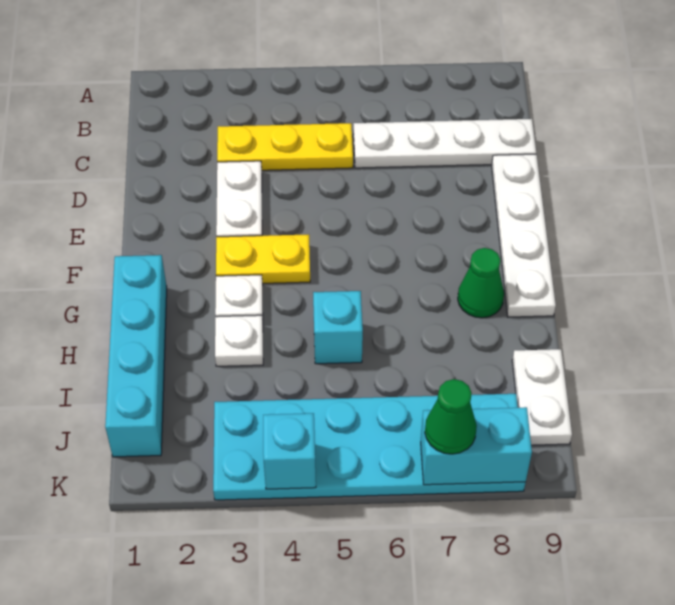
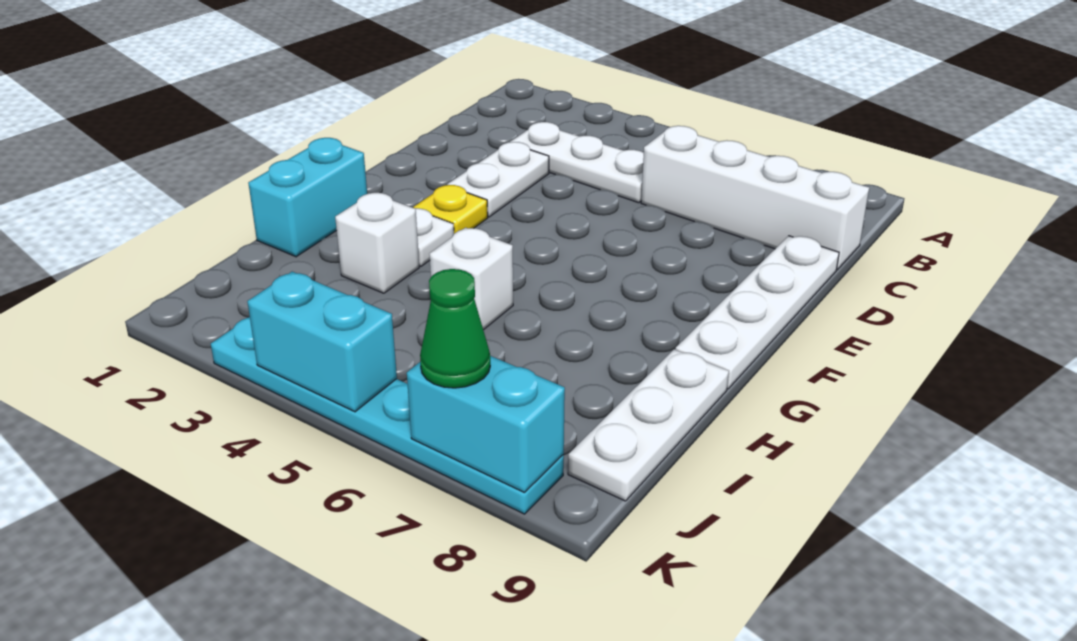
yellow plate C3:C5 level 1 -> white plate C3:C5 level 1
white plate C6:C9 level 1 -> white brick C6:C9 level 1
yellow plate F3:F4 level 1 -> yellow plate F3 level 1
cyan brick G1:J1 level 1 -> cyan brick G1:H1 level 1
green cone G8 level 1 -> none
white plate H3 level 1 -> white brick H3 level 1
cyan brick H5 level 1 -> white brick H5 level 1
white plate I9:J9 level 1 -> white plate H9:J9 level 1
cyan plate J3:K8 level 1 -> cyan plate K3:K8 level 1
cyan brick K4 level 2 -> cyan brick K4:K5 level 2

